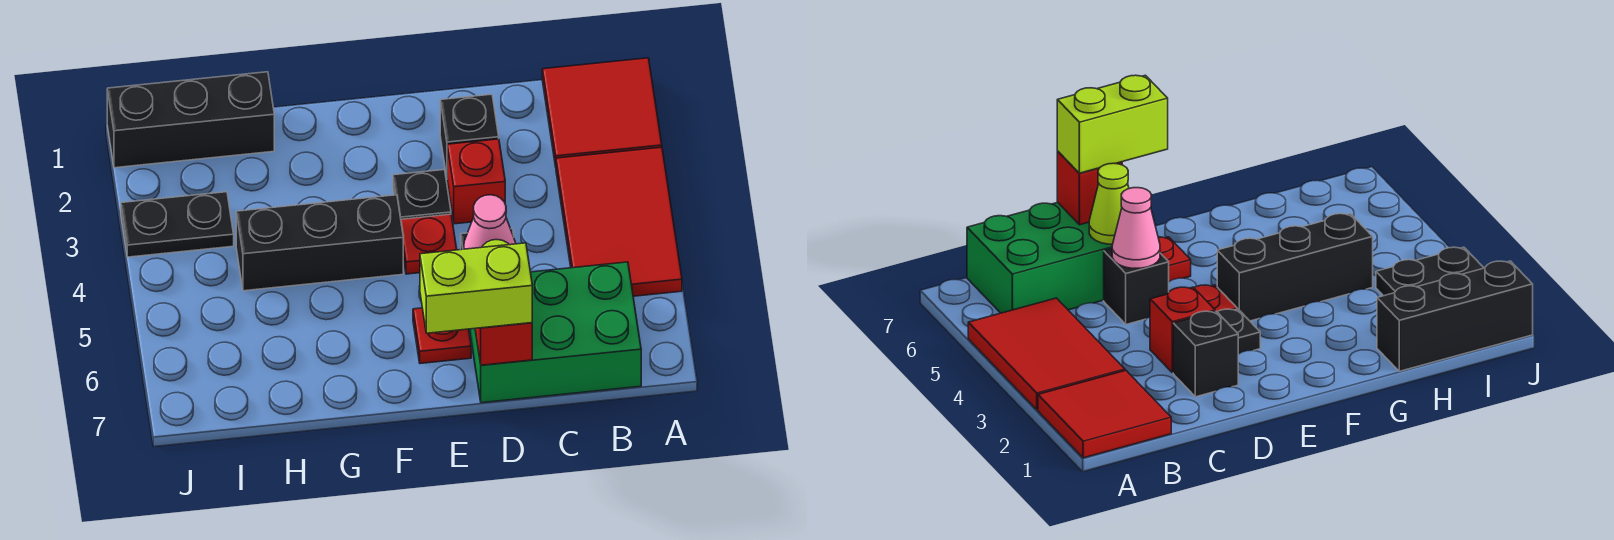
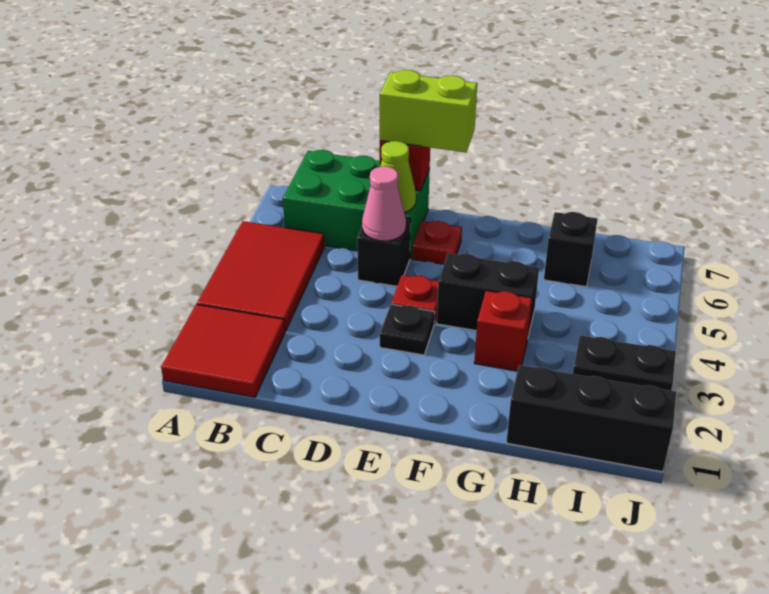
black brick D2 level 1 -> black brick H6 level 1
red brick D3 level 1 -> red brick G3 level 1
black brick F4:H4 level 1 -> black brick F4:G4 level 1

